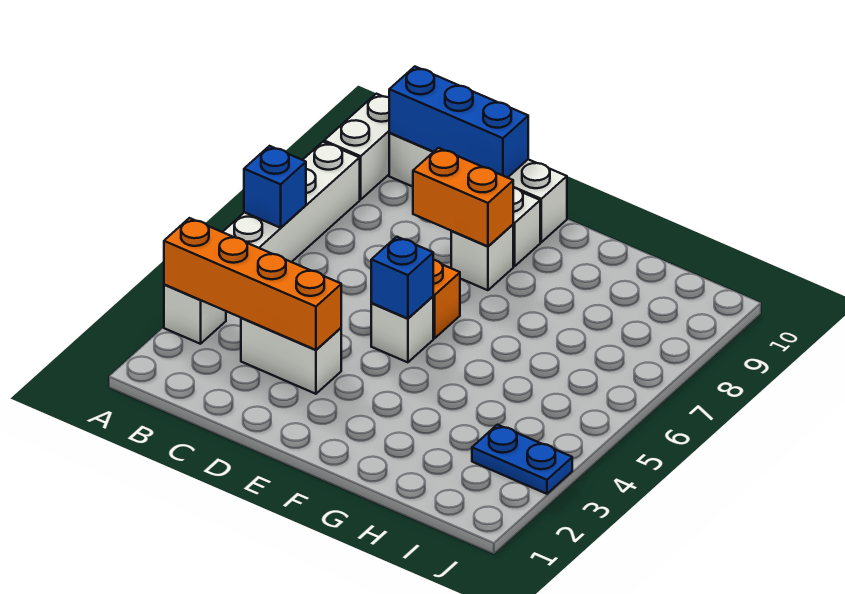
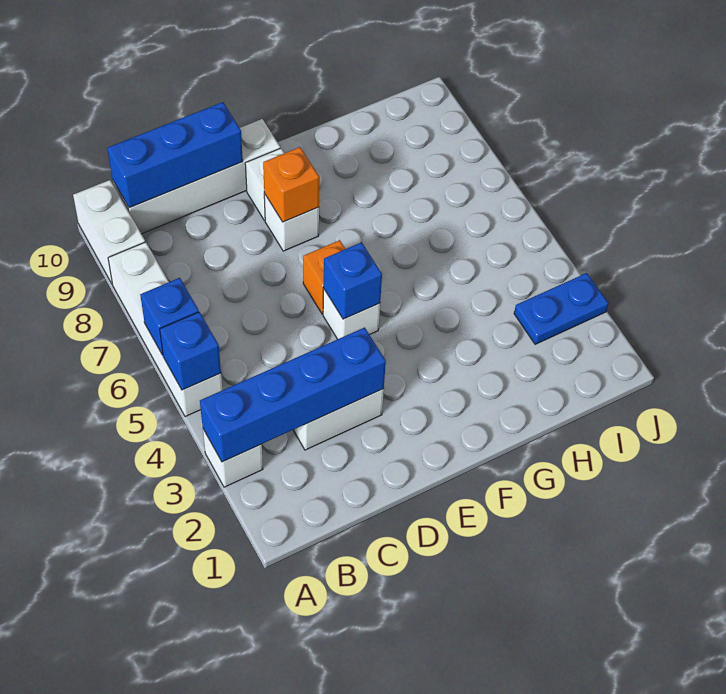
orange brick A3:D3 level 2 -> blue brick A3:D3 level 2
none -> blue brick A5 level 2
orange brick D8:E8 level 2 -> orange brick E8 level 2

